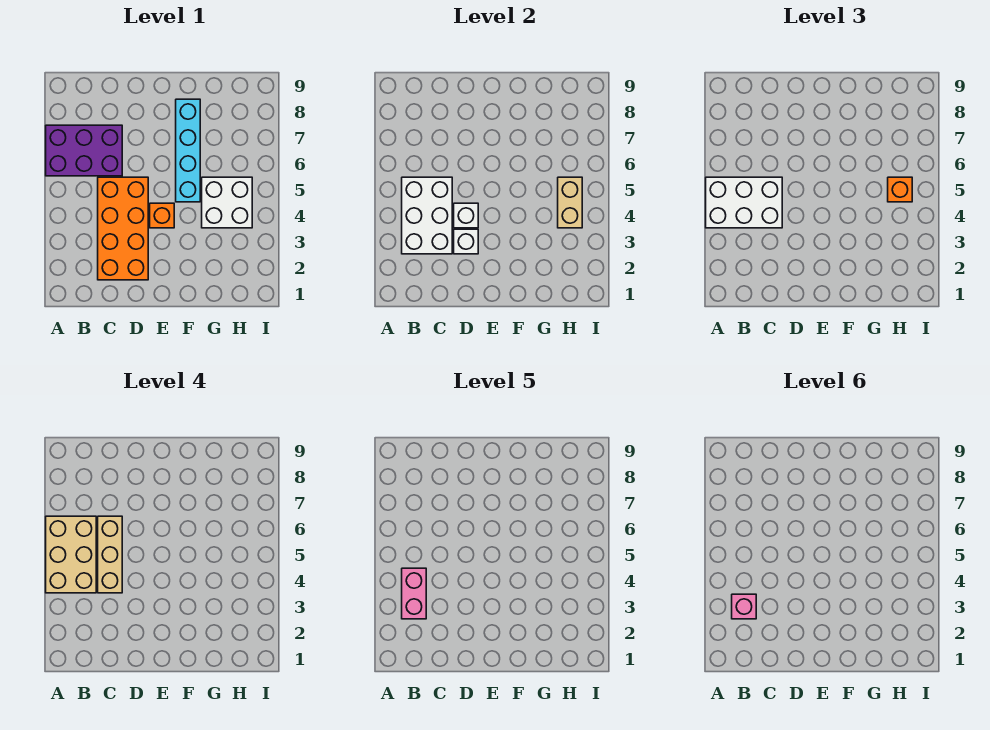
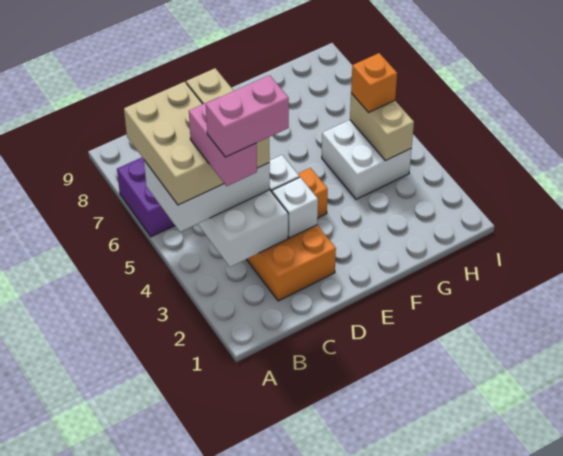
pink brick B3 level 6 -> pink brick B3:C3 level 6
cyan brick F5:F8 level 1 -> none

